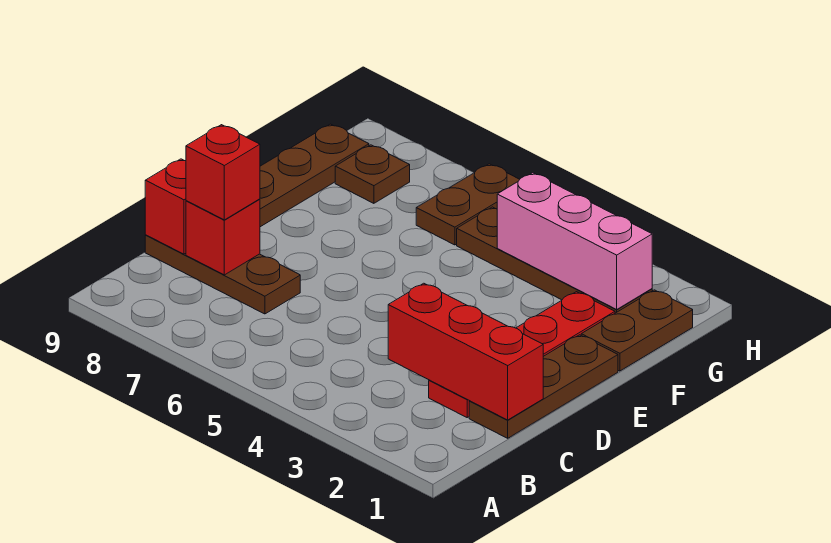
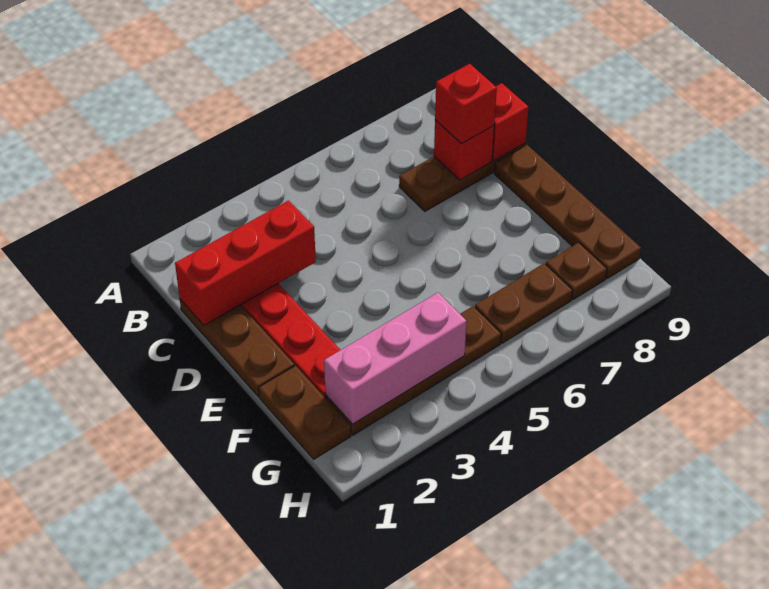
brown plate G6:H6 level 1 -> brown plate G6:G7 level 1

